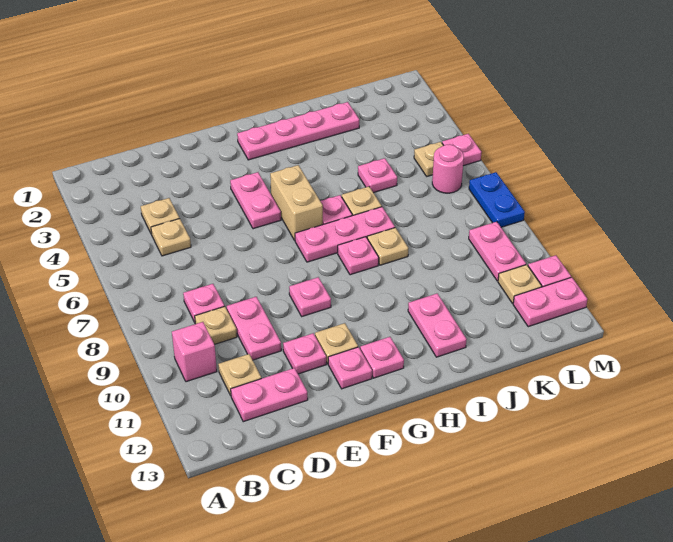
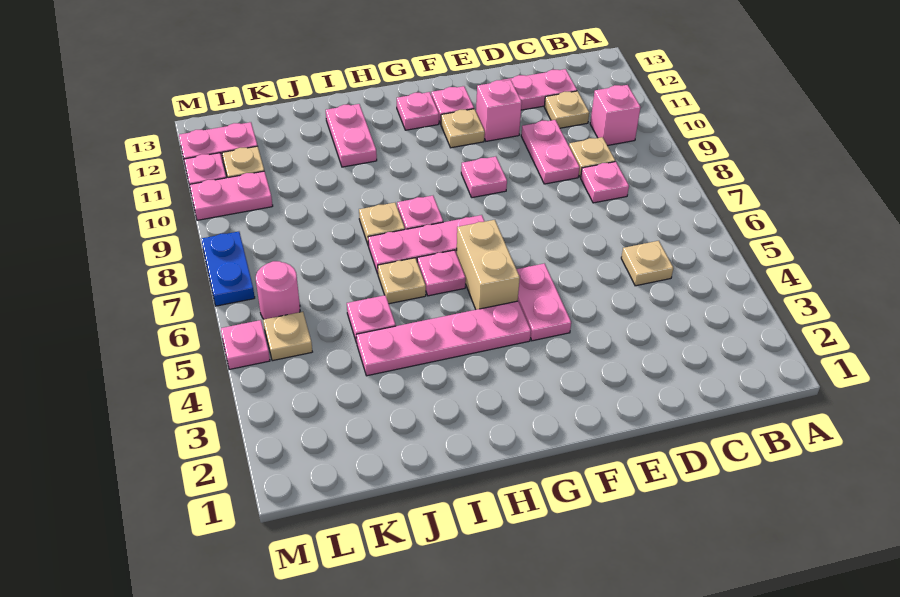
tan plate C4 level 1 -> none
pink plate E11 level 1 -> pink brick E11 level 1
pink plate G2:J2 level 1 -> pink plate G4:J4 level 1
pink plate L9:L10 level 1 -> pink plate L10:M10 level 1

